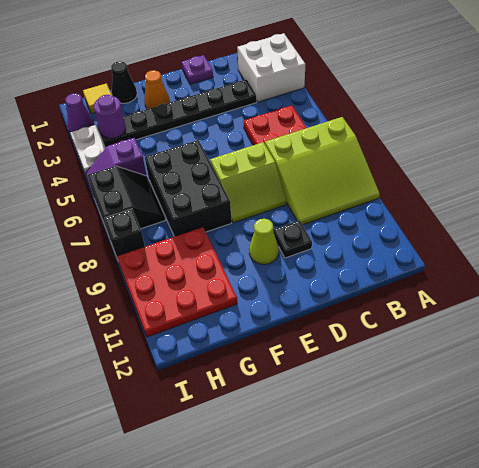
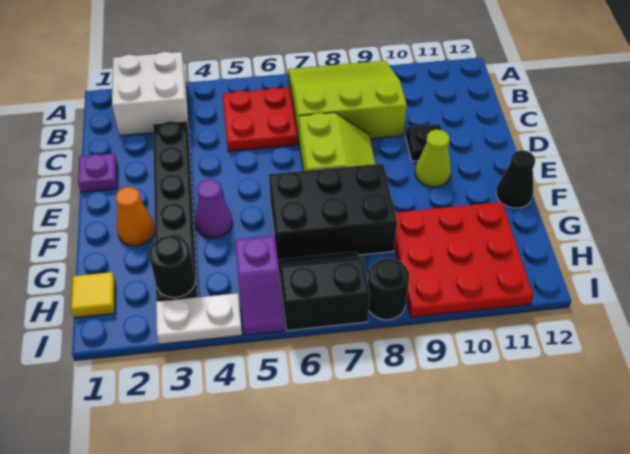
lime slope A7:C9 level 1 top 7 -> lime slope A7:C9 level 1 top C
black cone G1 level 1 -> black cone F12 level 1
purple round brick H3 level 2 -> black round brick H3 level 2
purple cone I2 level 1 -> purple cone F4 level 1
black brick I8 level 1 -> black round brick I8 level 1

